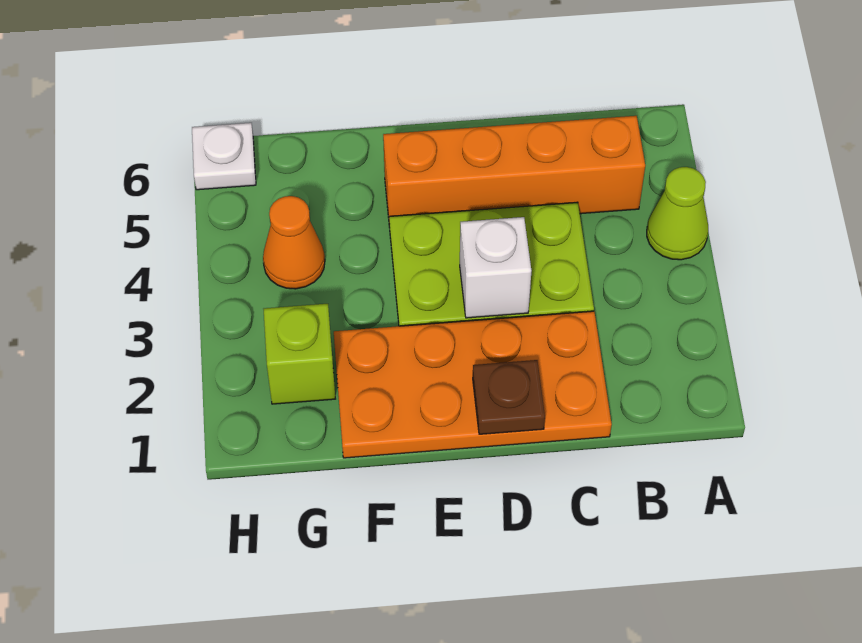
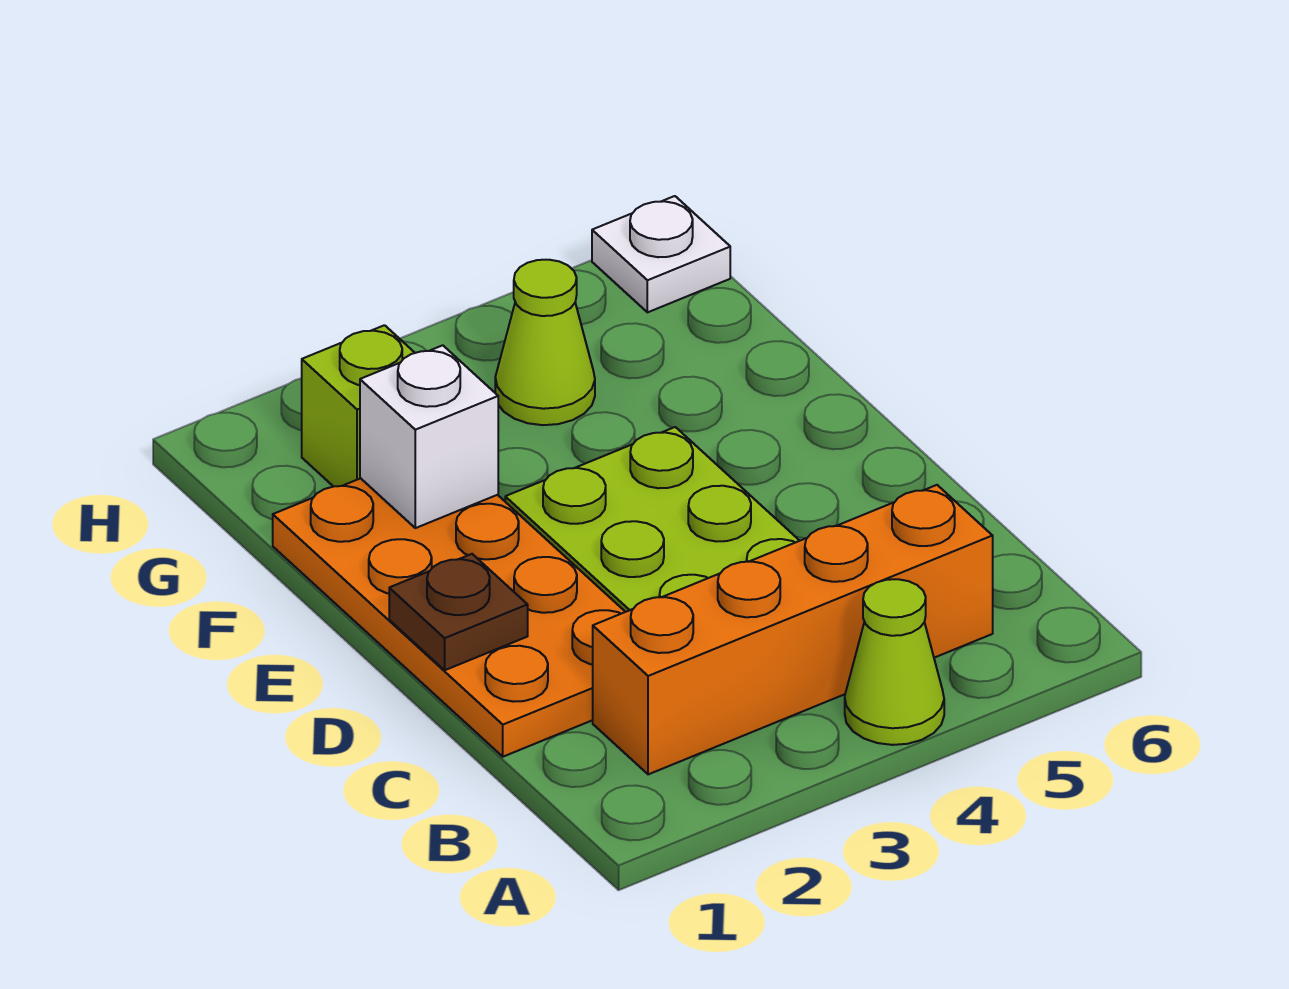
orange brick B5:E5 level 1 -> orange brick B2:B5 level 1
white brick D3 level 2 -> white brick F2 level 2
orange cone G4 level 1 -> lime cone G4 level 1

